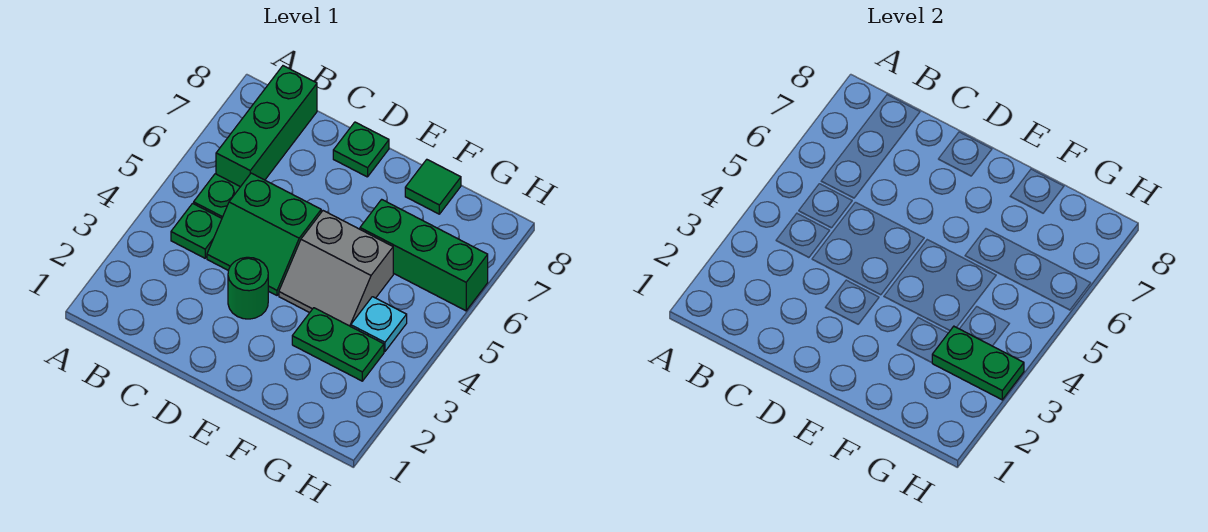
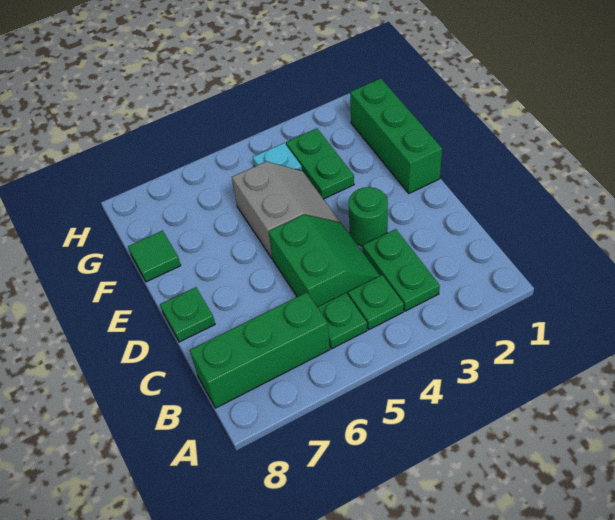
green brick F6:H6 level 1 -> green brick E1:G1 level 1
green plate G3:H3 level 2 -> green plate B3:C3 level 1

